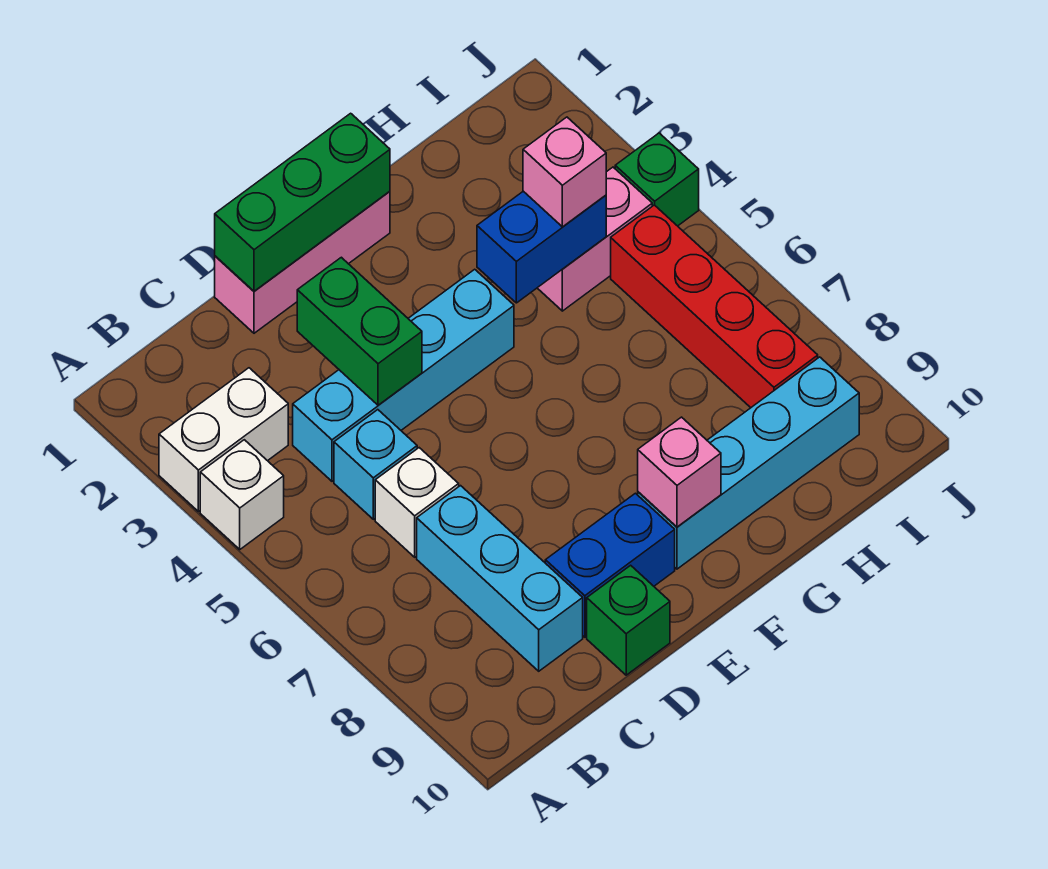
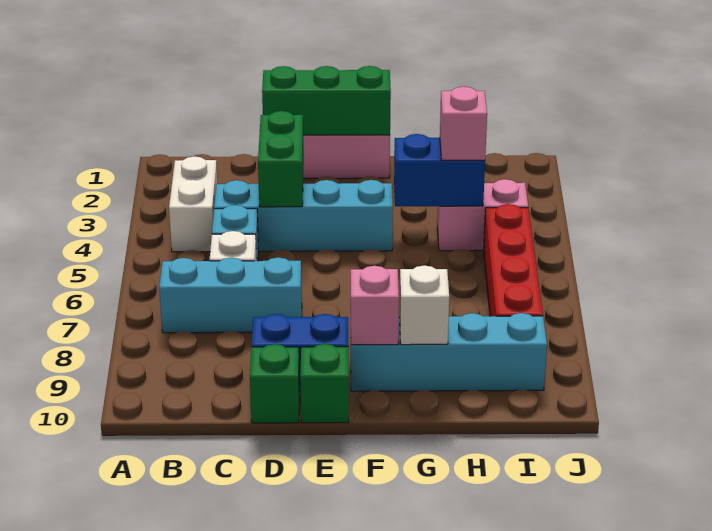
white brick A3:B3 level 1 -> white brick B3:B4 level 1
white brick A4 level 1 -> white brick G9 level 2
cyan brick C7:C9 level 1 -> cyan brick B7:D7 level 1
green brick J4 level 1 -> green brick E10 level 1

